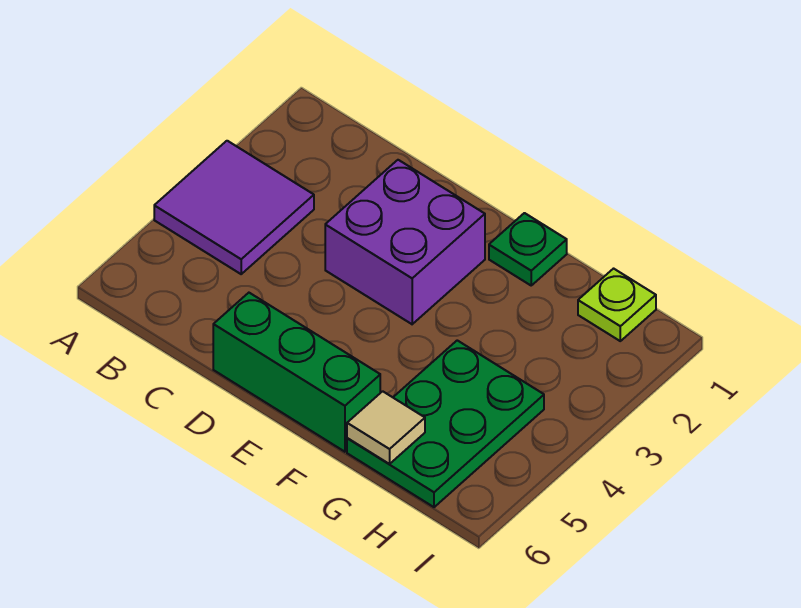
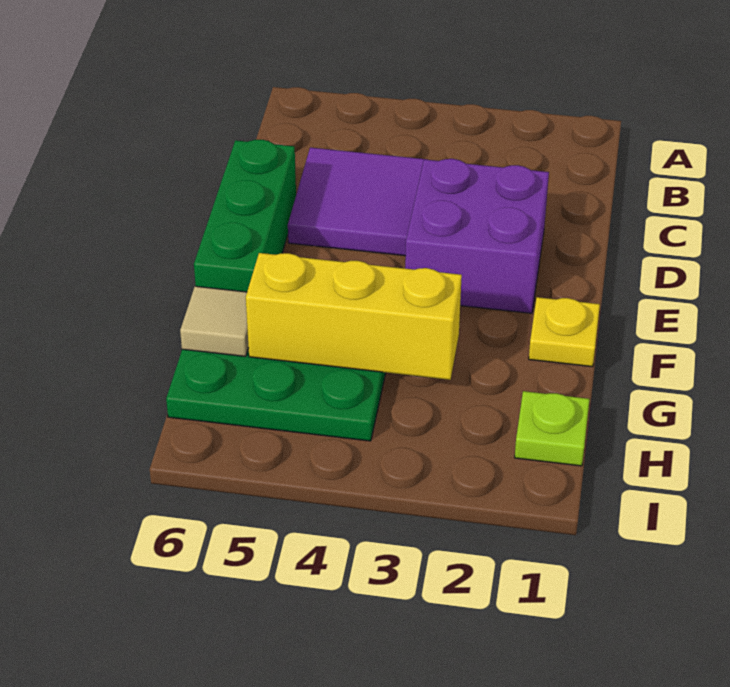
purple tile A3:B4 level 1 -> purple tile C4:D5 level 1
green plate F1 level 1 -> yellow plate F1 level 1
none -> yellow brick G3:G5 level 2

